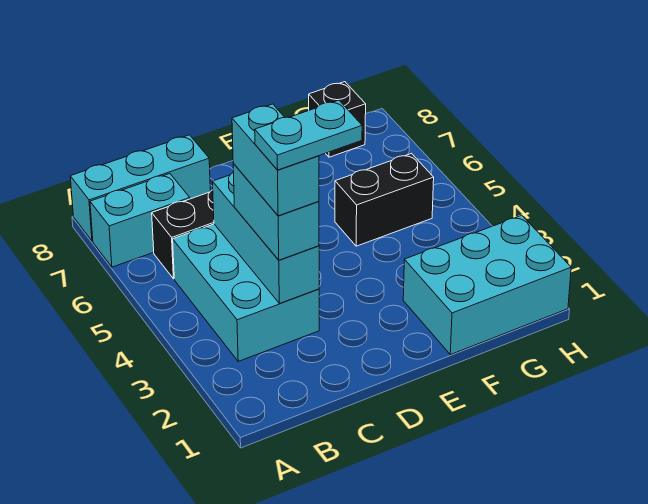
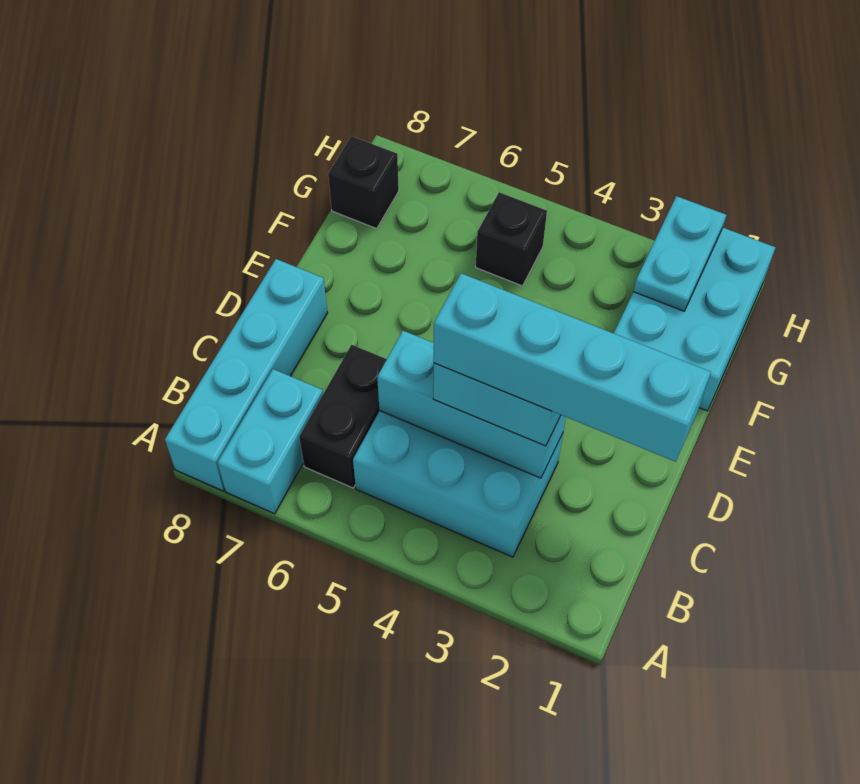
cyan brick A8:C8 level 1 -> cyan brick A8:D8 level 1
cyan brick C3:C4 level 4 -> cyan brick C1:C4 level 4
cyan plate C3:D3 level 5 -> cyan plate G2:H2 level 2
black brick F5:G5 level 1 -> black brick G5 level 1

